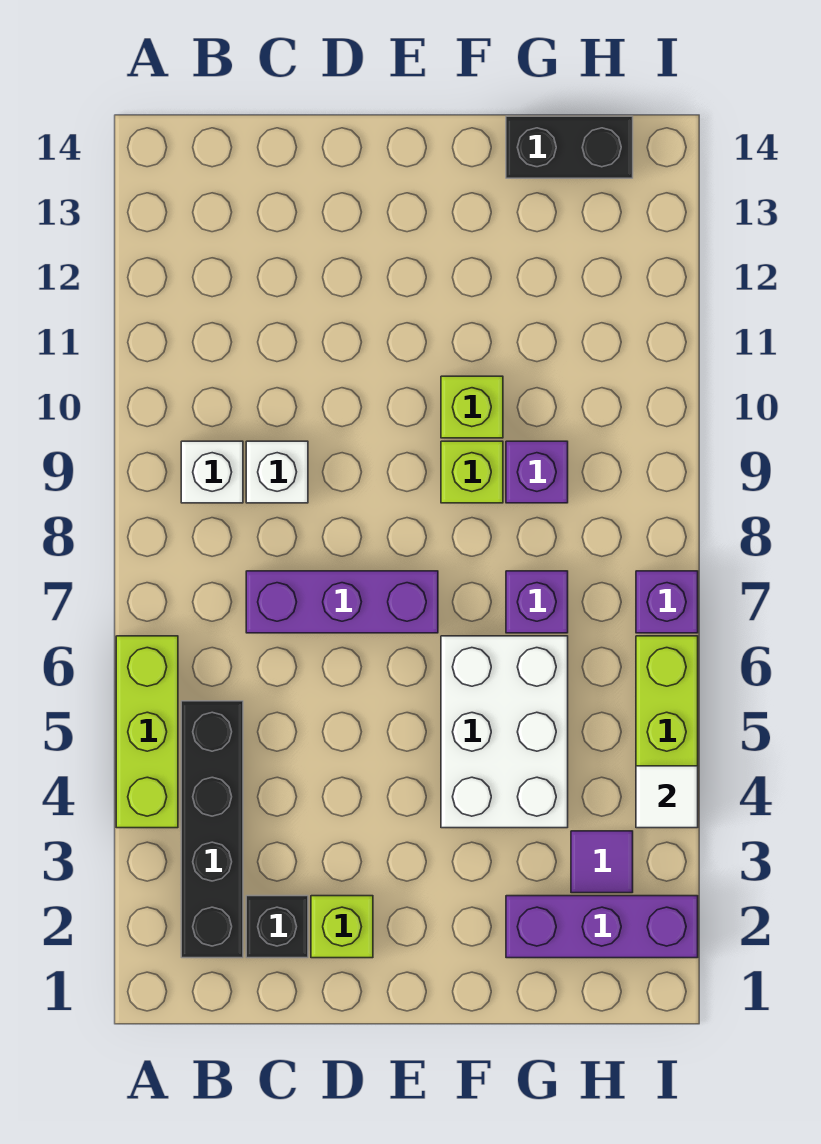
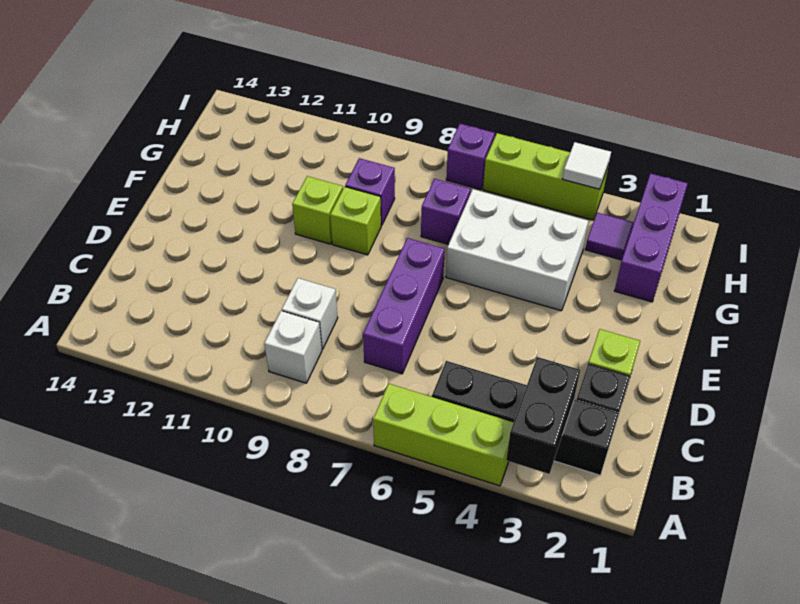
black brick G14:H14 level 1 -> black brick A3:B3 level 2

